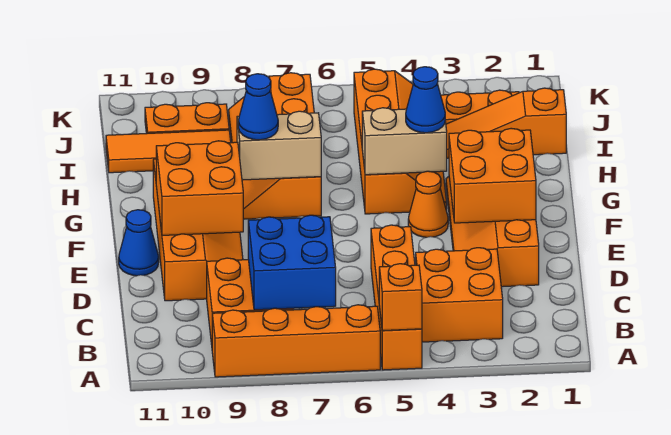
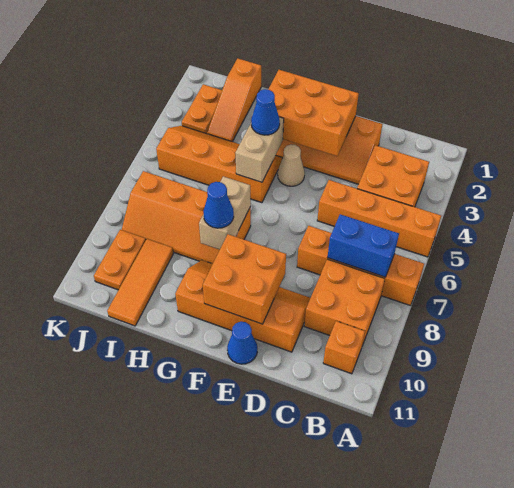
orange brick A5 level 2 -> orange brick B10 level 1
orange brick A6:A9 level 1 -> orange brick A7:D7 level 1
blue brick B7:C8 level 2 -> blue brick B7:C7 level 2
orange brick E2:F3 level 2 -> orange brick E2:G3 level 2
orange cone F4 level 1 -> tan cone F4 level 1

